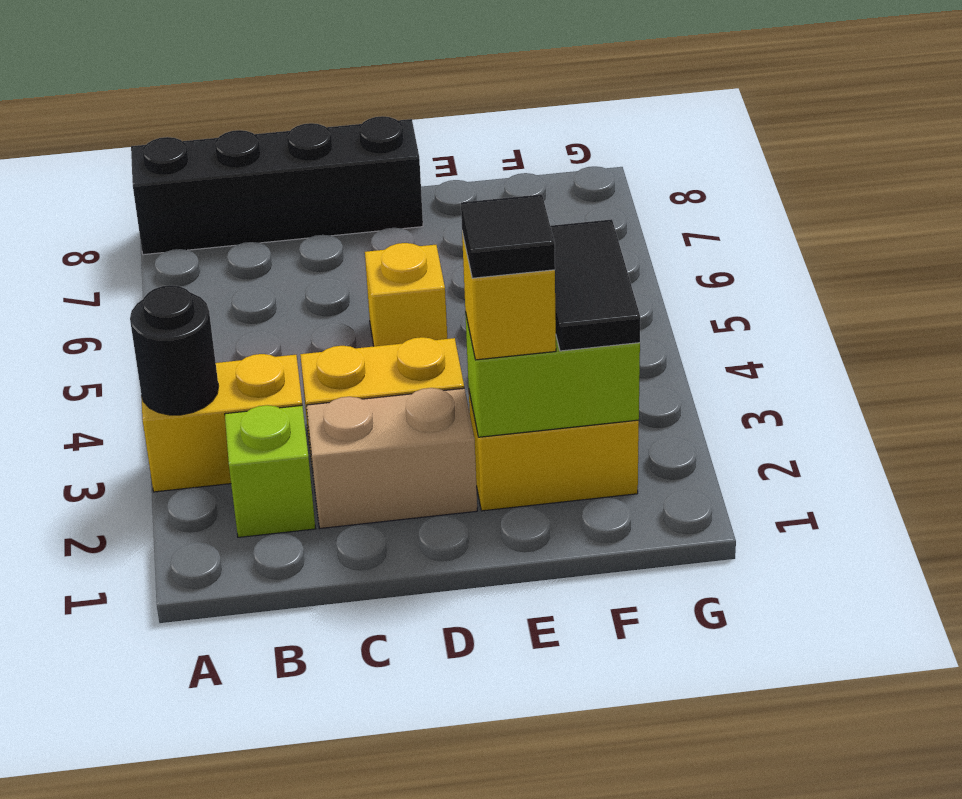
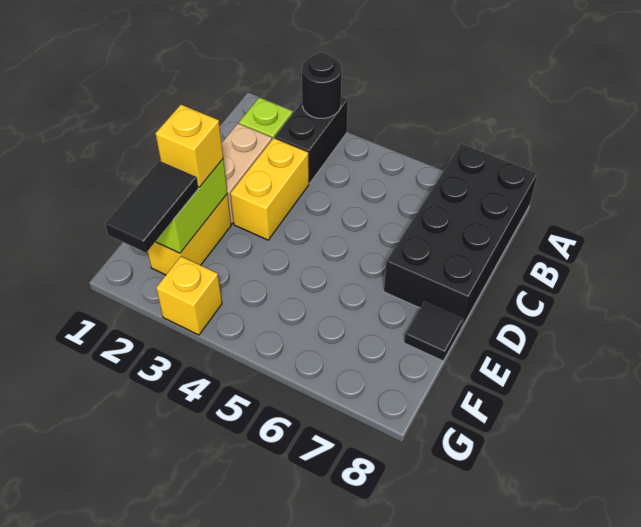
yellow brick A3:B3 level 1 -> black brick A3:B3 level 1
black brick A8:D8 level 1 -> black brick A7:D8 level 1
yellow brick D5 level 1 -> yellow brick G3 level 1
black tile E2 level 4 -> black tile E8 level 1
black tile F2:F3 level 3 -> black tile F2:G2 level 3

